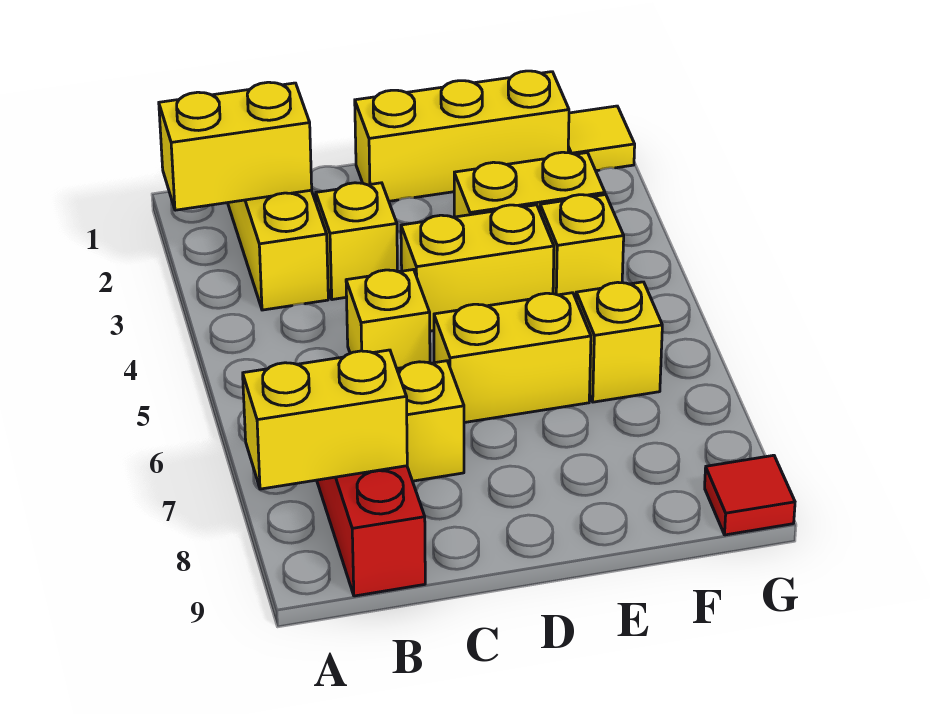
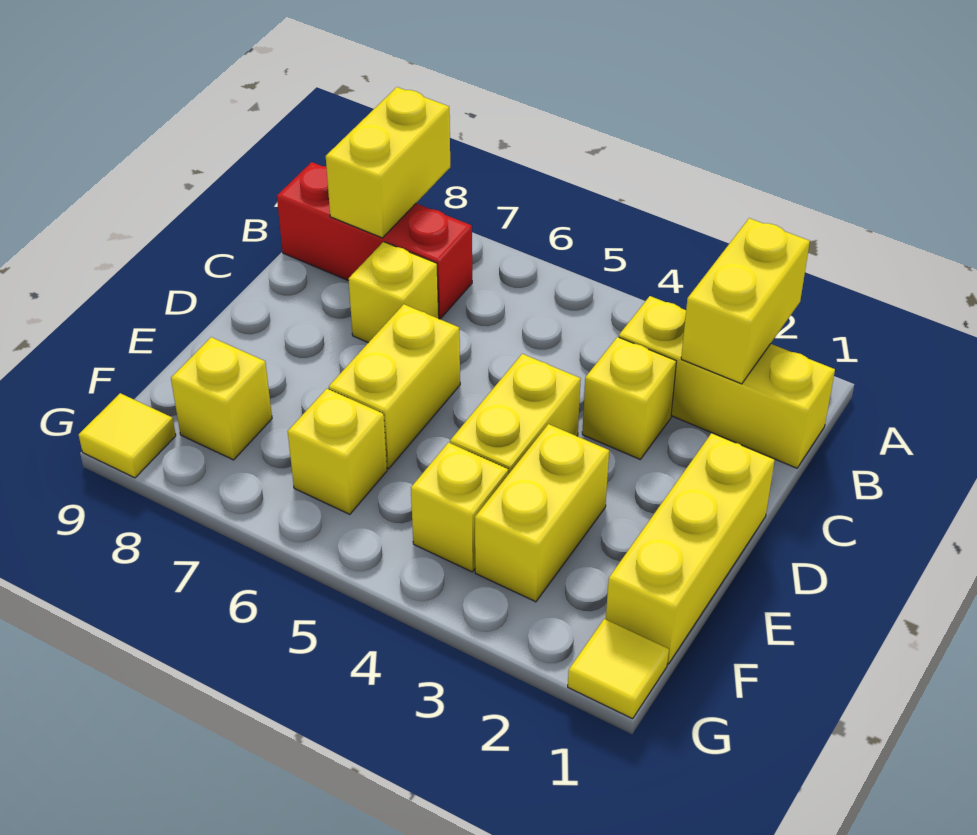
yellow brick C5 level 1 -> yellow brick F8 level 1
red tile G9 level 1 -> yellow tile G9 level 1

